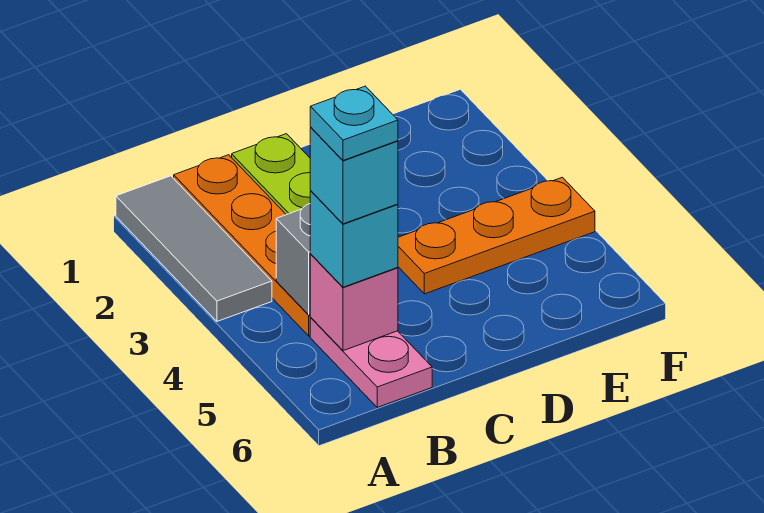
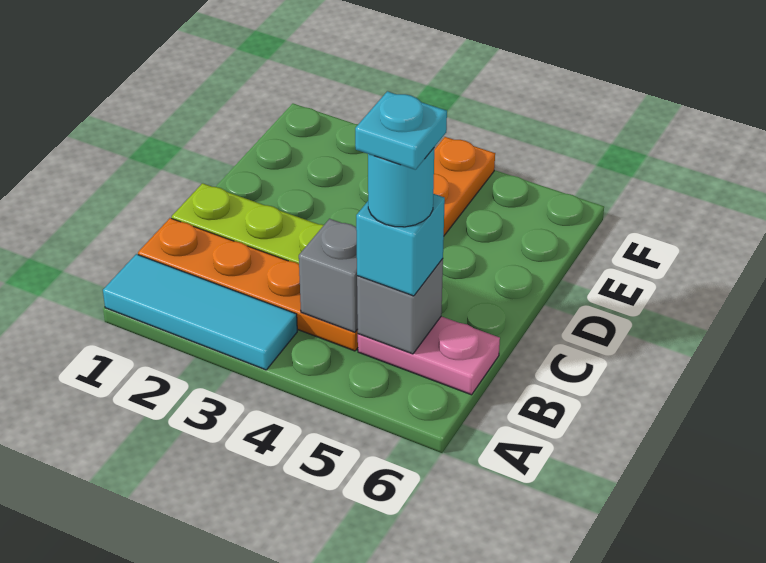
grey tile A1:A3 level 1 -> cyan tile A1:A3 level 1
pink brick B5 level 2 -> grey brick B5 level 2
cyan brick B5 level 4 -> cyan round brick B5 level 4

